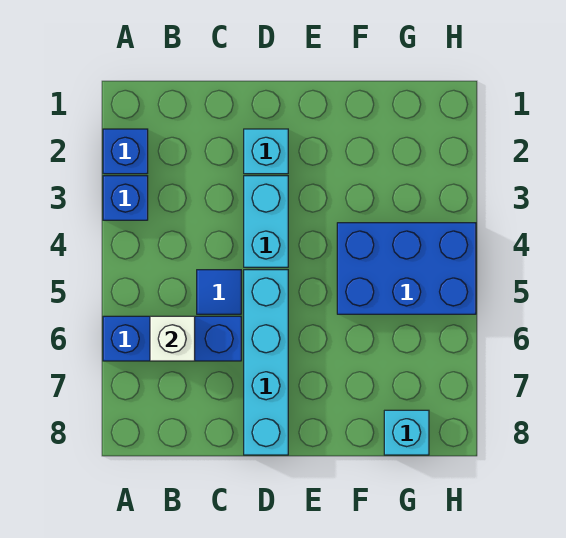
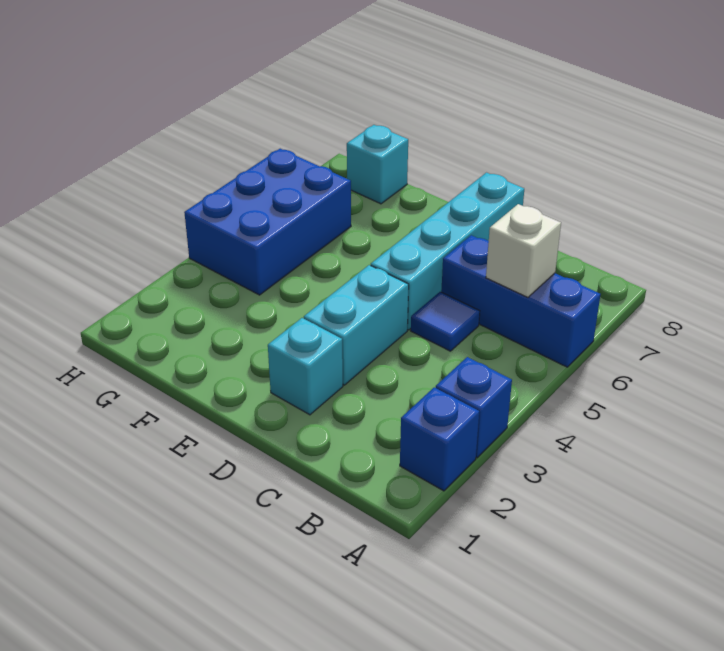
blue brick F4:H5 level 1 -> blue brick G4:H6 level 1

